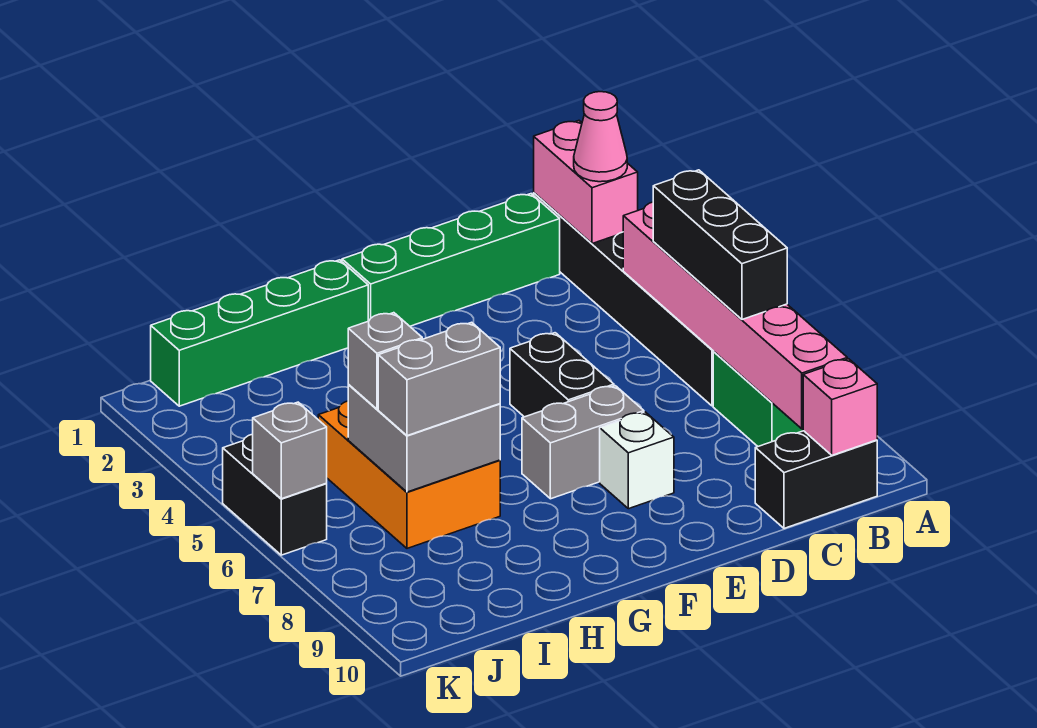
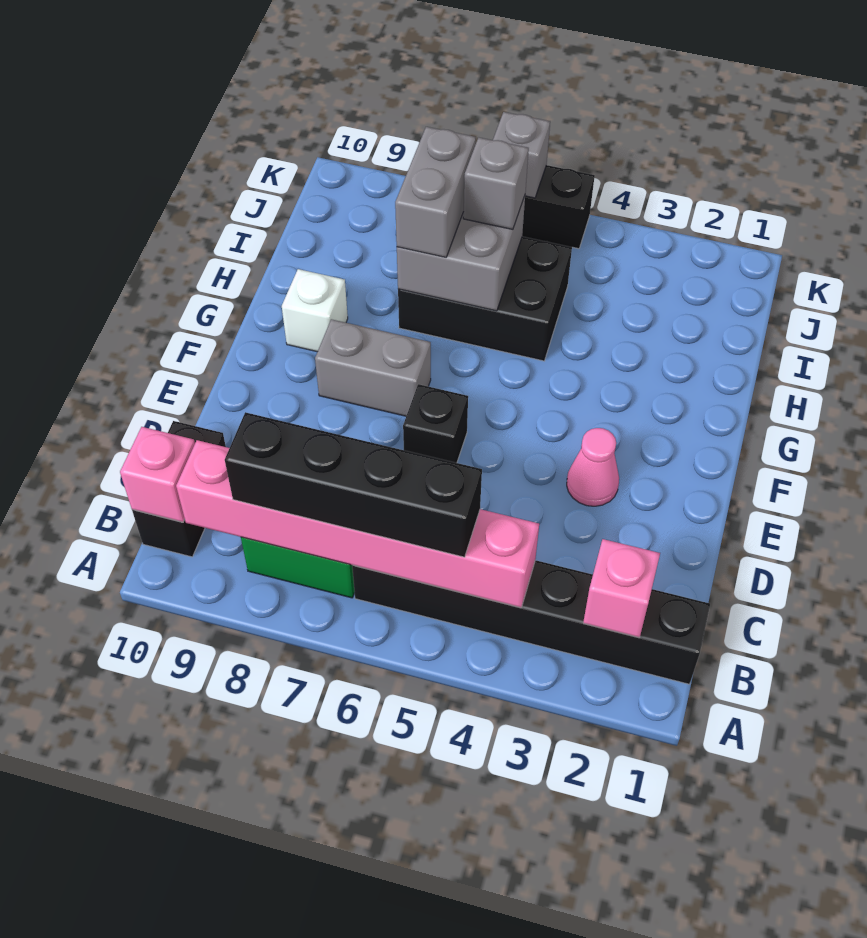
pink brick B1:B2 level 2 -> pink brick B2 level 2
pink cone B2 level 3 -> pink cone E3 level 1
black brick B5:B7 level 3 -> black brick B5:B8 level 3
green brick C1:F1 level 1 -> none
black brick E5:E6 level 1 -> black brick E6 level 1
grey brick E7:F7 level 1 -> grey brick F7:F8 level 1
white brick E8 level 1 -> white brick G9 level 1
green brick G1:J1 level 1 -> none
orange brick H5:I7 level 1 -> black brick H5:I7 level 1

